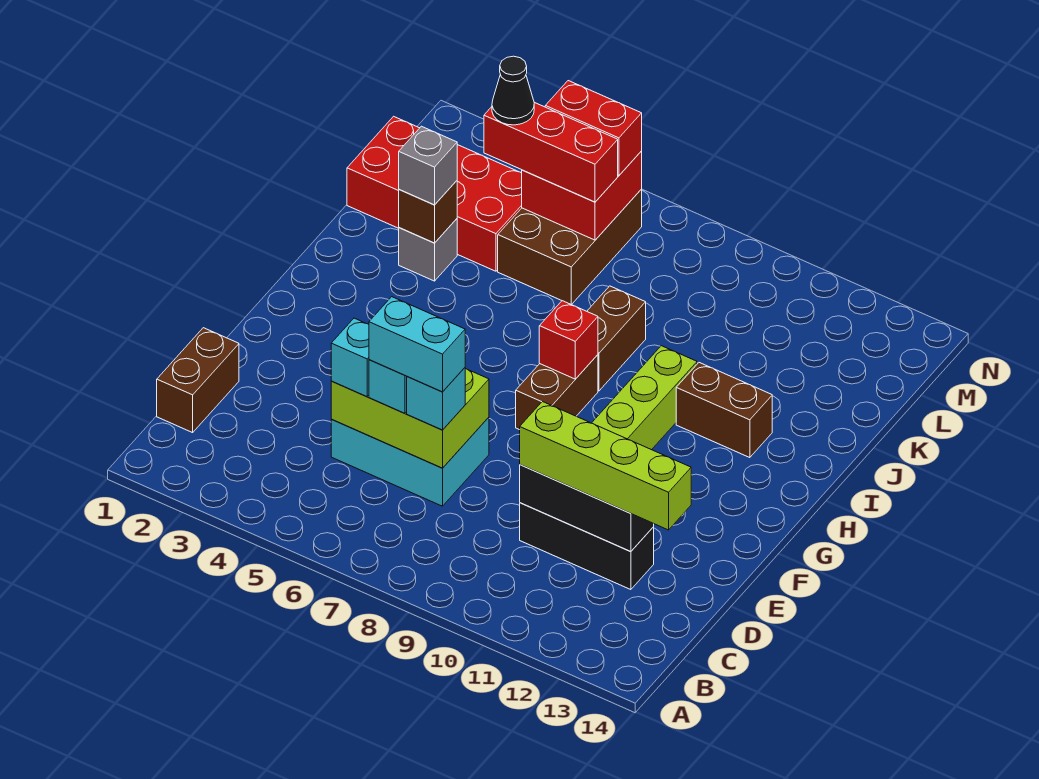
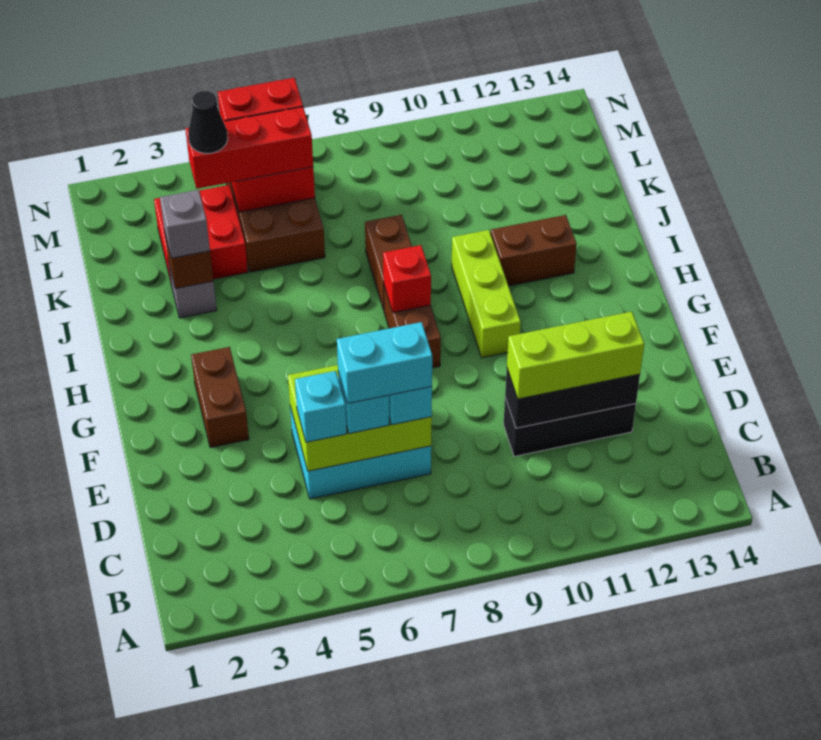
brown brick C1:D1 level 1 -> brown brick F3:G3 level 1
lime brick D10:D13 level 3 -> lime brick D10:D12 level 3
red brick K1:L4 level 1 -> red brick K3:L4 level 1

